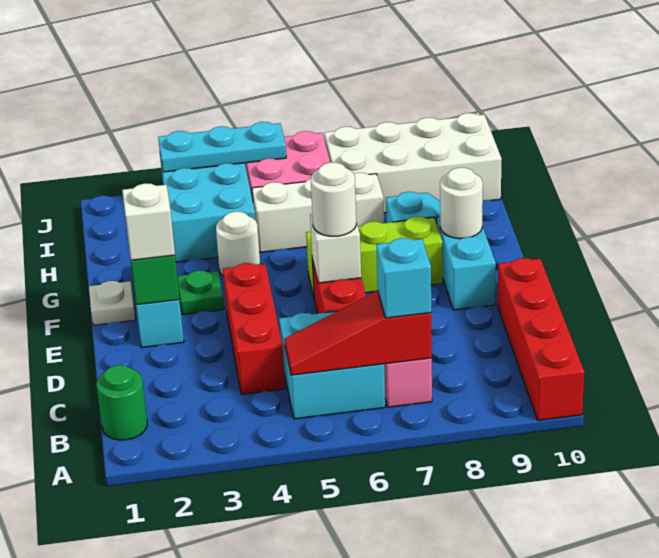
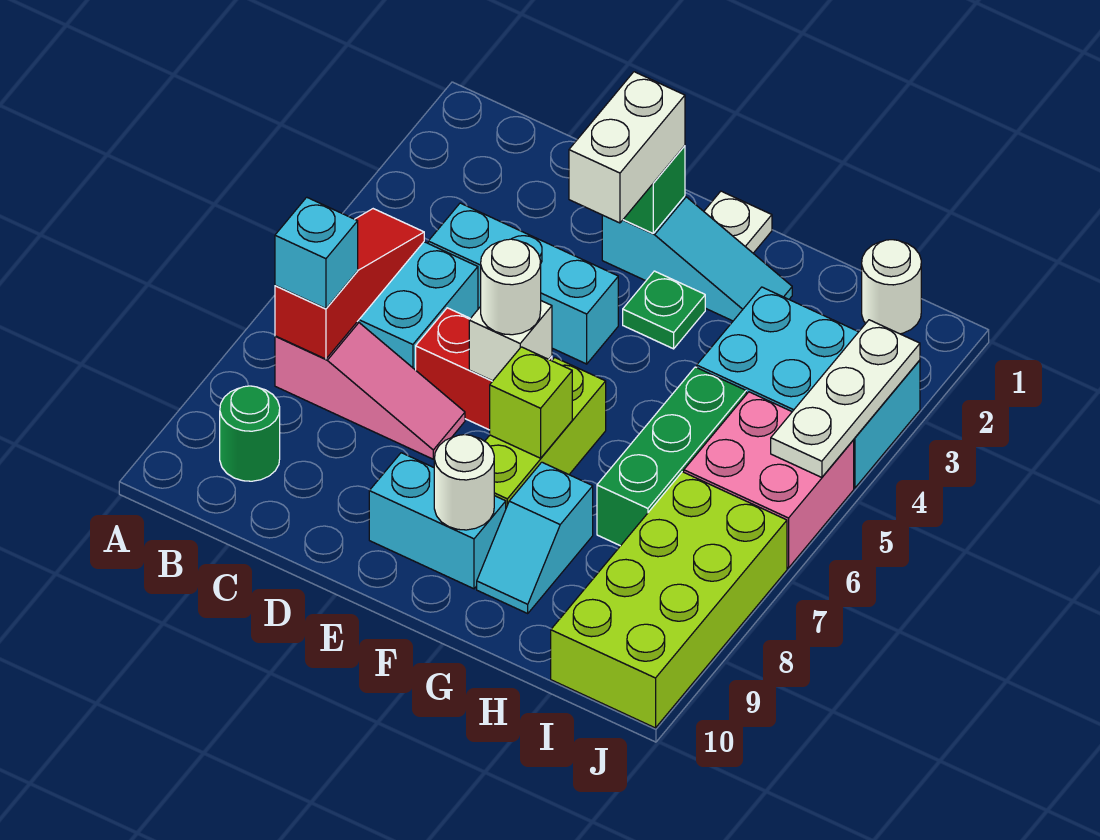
red brick A10:D10 level 1 -> none
green round brick B1 level 1 -> green round brick B9 level 1
red brick C4:E4 level 1 -> cyan brick C4:E4 level 1
white brick E2 level 3 -> white brick E2:E3 level 3
none -> lime brick F7 level 2
white round brick G4 level 1 -> white round brick I1 level 1
white brick H5:H7 level 1 -> green brick H5:H7 level 1
white brick I7:J10 level 1 -> lime brick I7:J10 level 1
cyan plate J3:J5 level 2 -> white plate J3:J5 level 2

